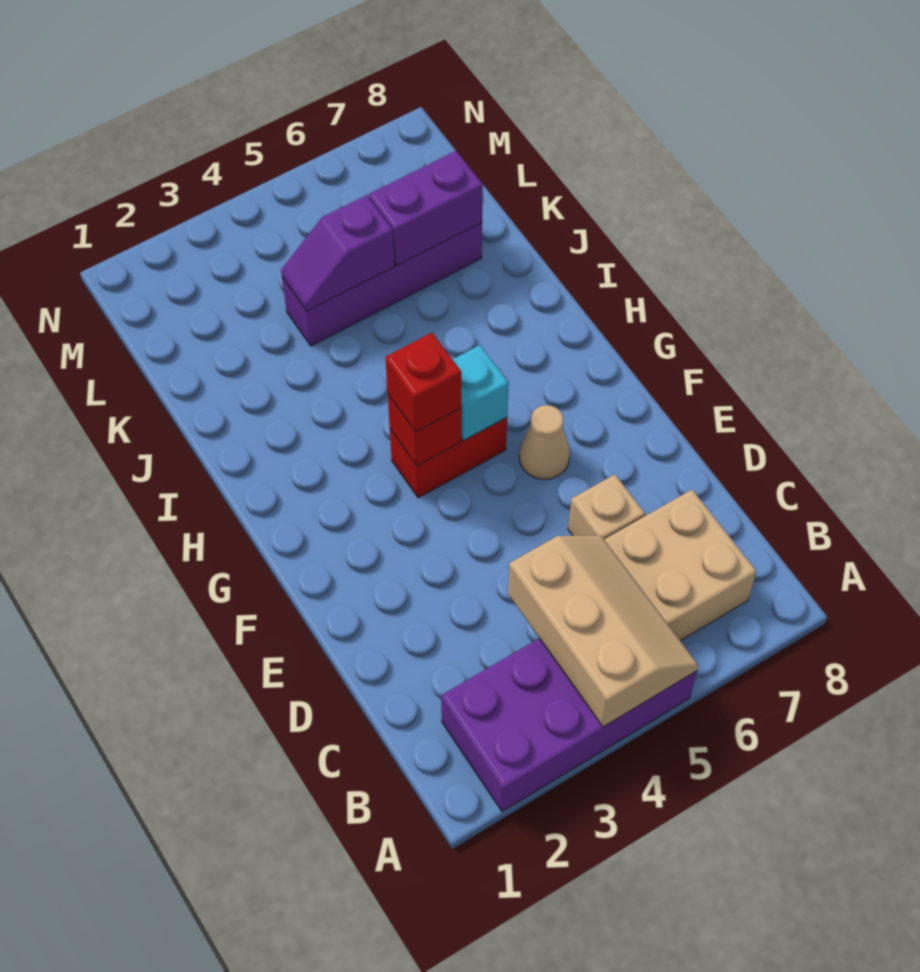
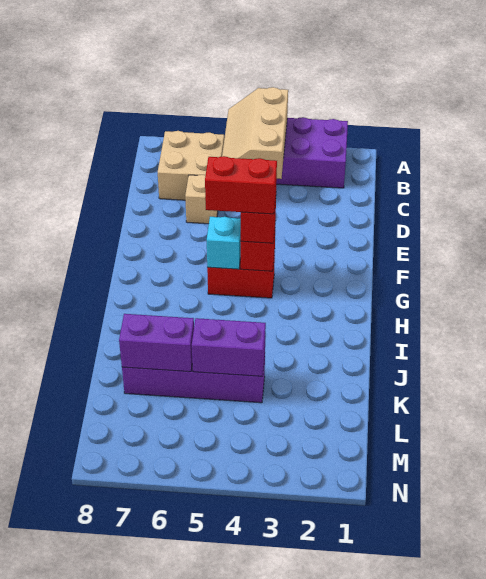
tan cone F6 level 1 -> none
none -> red brick G4:G5 level 4
purple slope K4:K5 level 2 top 5 -> purple brick K4:K5 level 2

